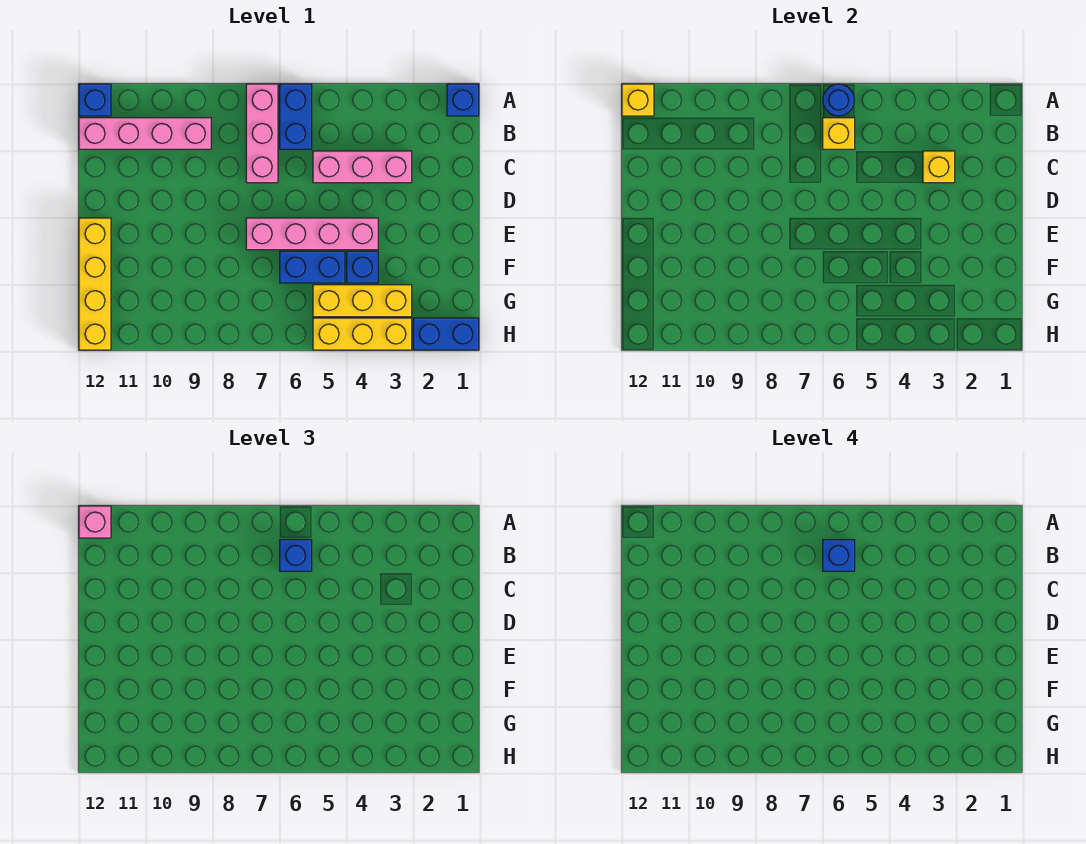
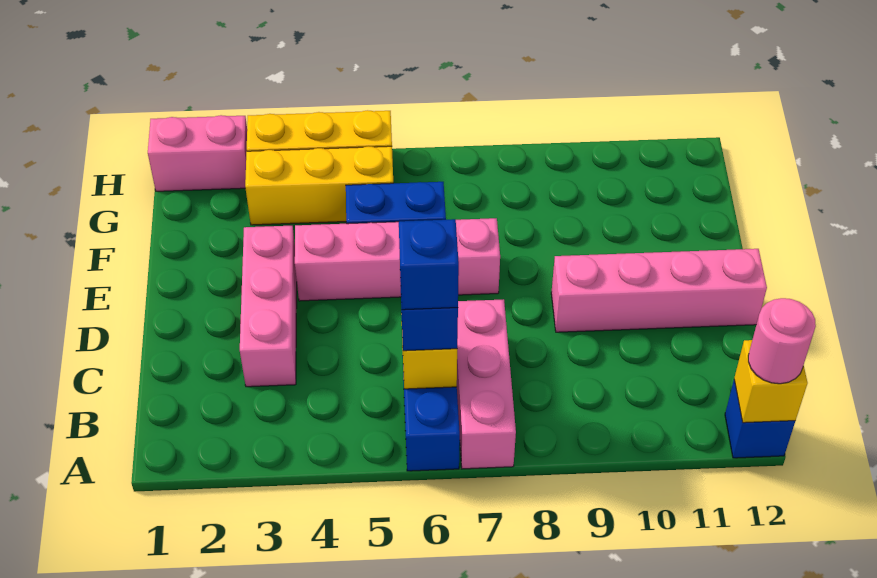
blue brick A1 level 1 -> none
blue round brick A6 level 2 -> none
pink brick A12 level 3 -> pink round brick A12 level 3
pink brick B9:B12 level 1 -> pink brick D9:D12 level 1
pink brick C3:C5 level 1 -> pink brick C3:E3 level 1
yellow brick C3 level 2 -> none
yellow brick E12:H12 level 1 -> none
blue brick F4 level 1 -> none
blue brick H1:H2 level 1 -> pink brick H1:H2 level 1

